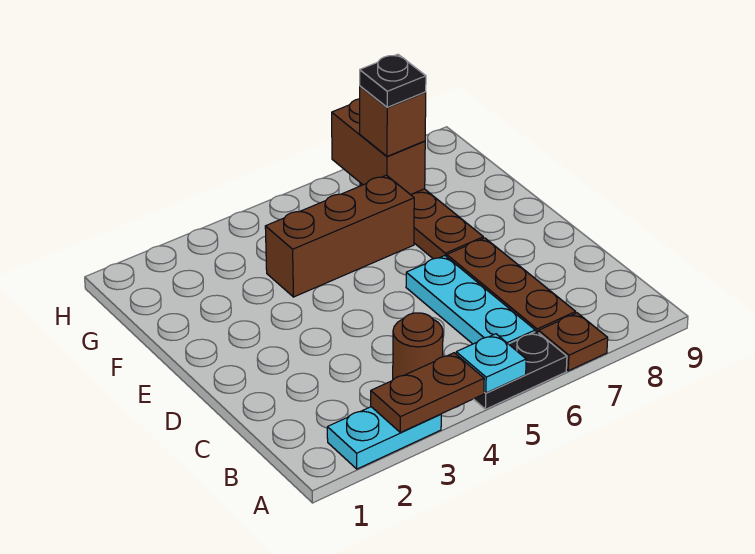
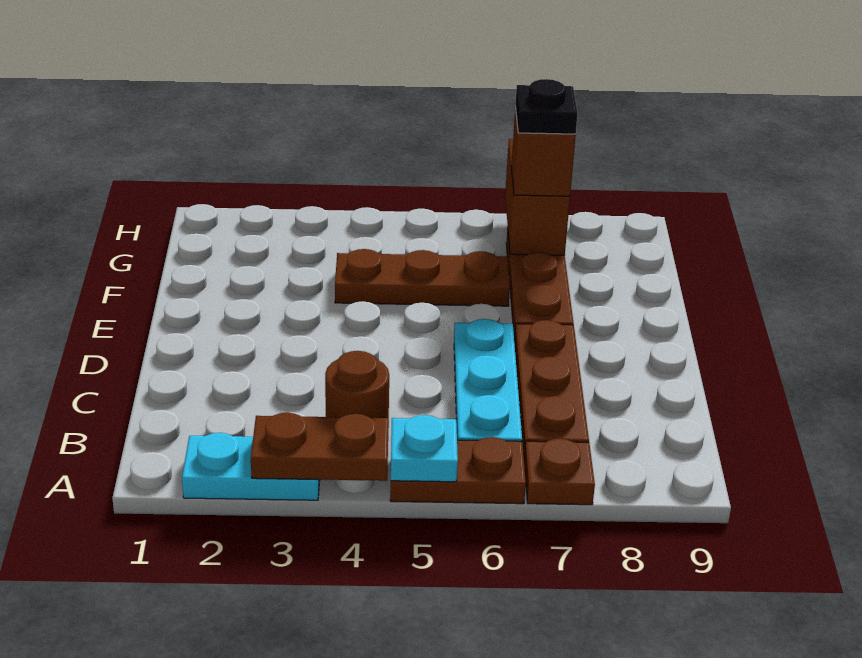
black plate A5:A6 level 1 -> brown plate A5:A6 level 1
brown brick F4:F6 level 1 -> brown plate F4:F6 level 1

